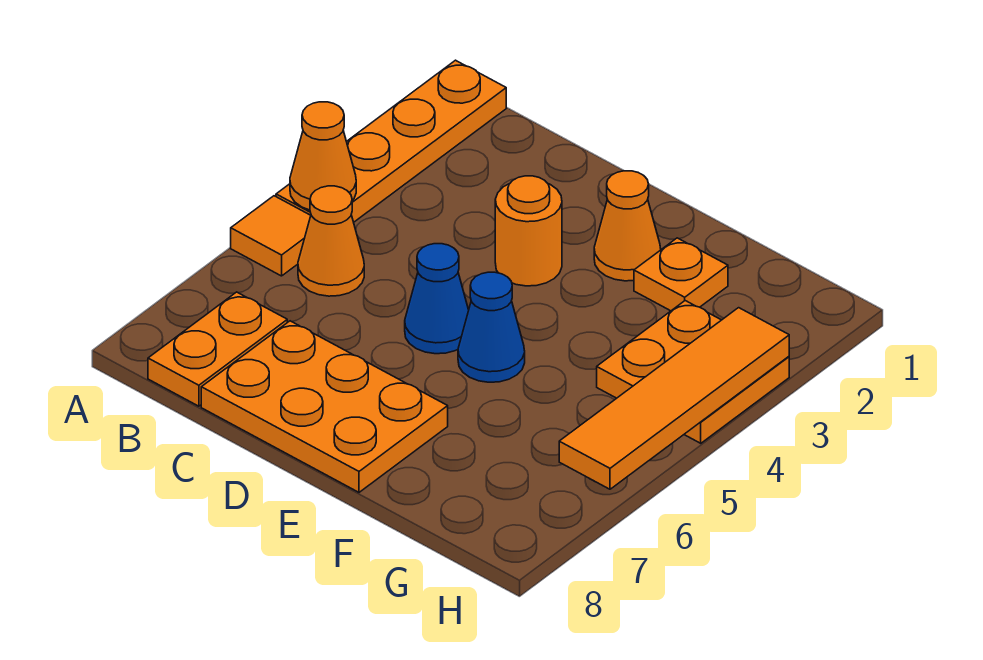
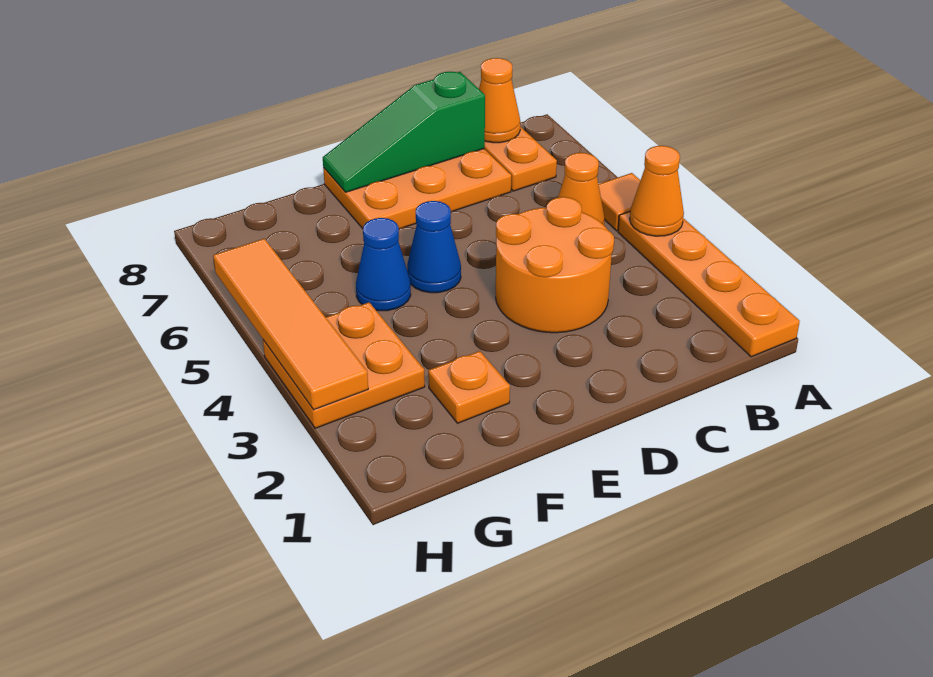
none -> green slope C8:E8 level 2 top C
orange round brick D3 level 1 -> orange round brick C3:D4 level 1
blue cone D5 level 1 -> blue cone F5 level 1
orange cone E2 level 1 -> orange cone B8 level 2

